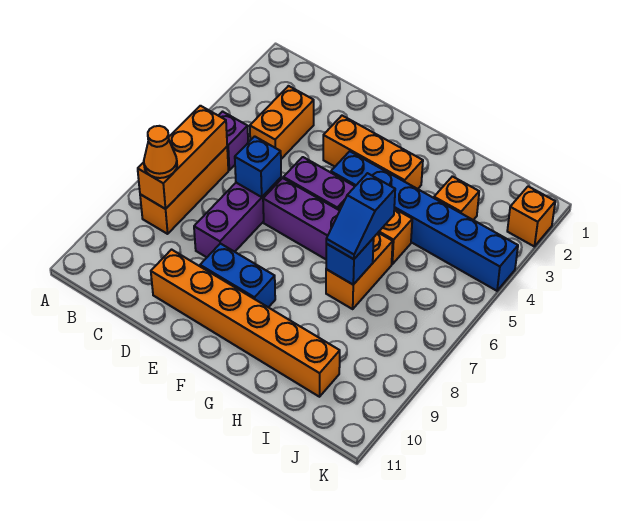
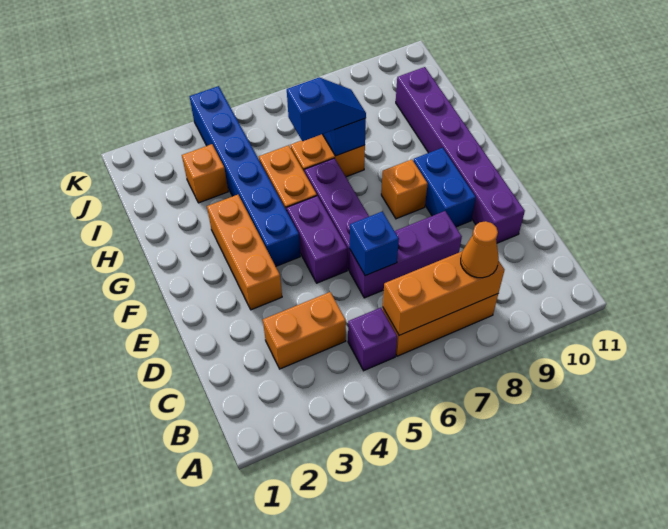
orange brick D10:I10 level 1 -> purple brick D10:I10 level 1
orange brick K2 level 1 -> orange brick F8 level 1

